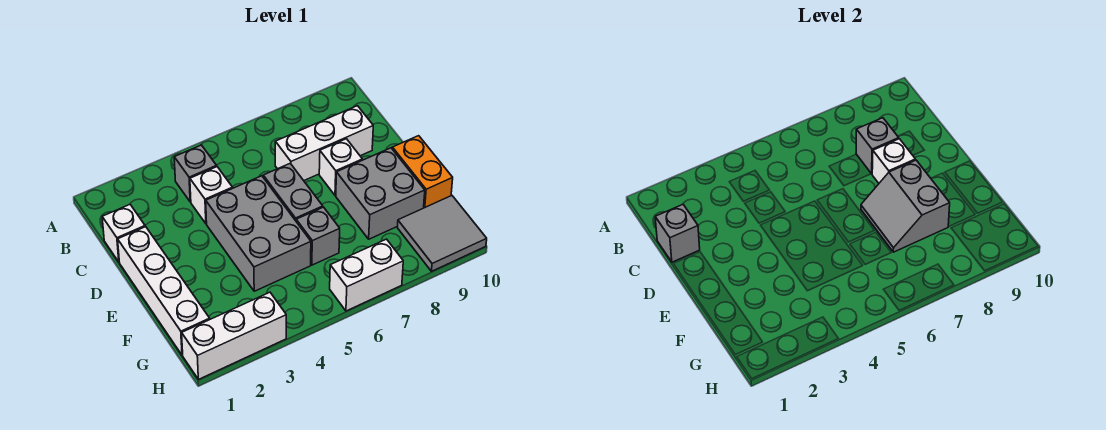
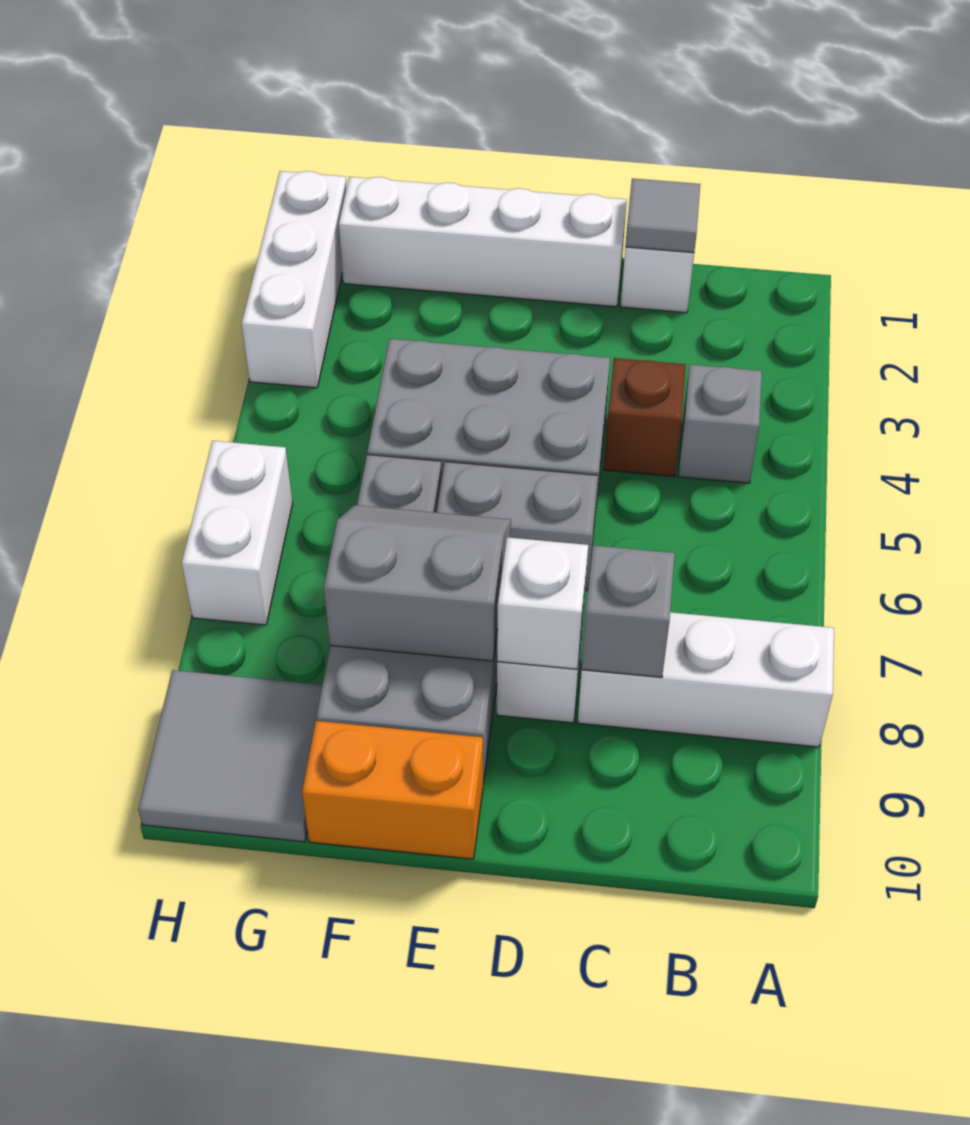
grey brick C1 level 2 -> grey tile C1 level 2
white brick C4 level 1 -> brown brick C4 level 1
white brick C7:C9 level 1 -> white brick A8:C8 level 1

